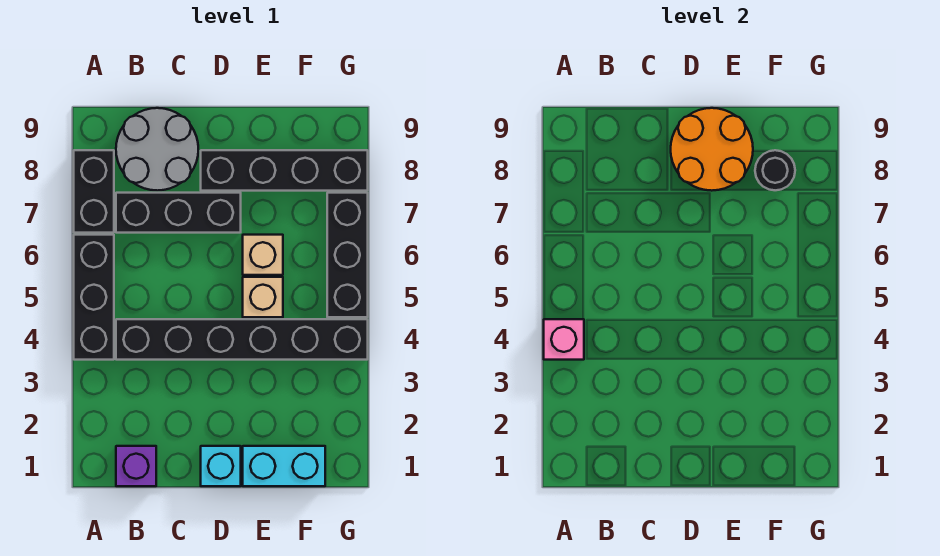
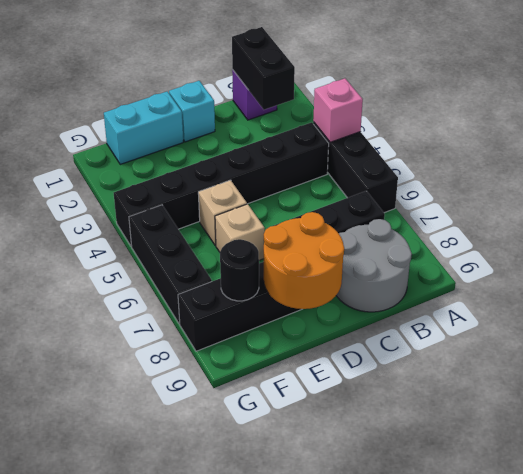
black brick A7:A8 level 1 -> black brick B1:B2 level 2

